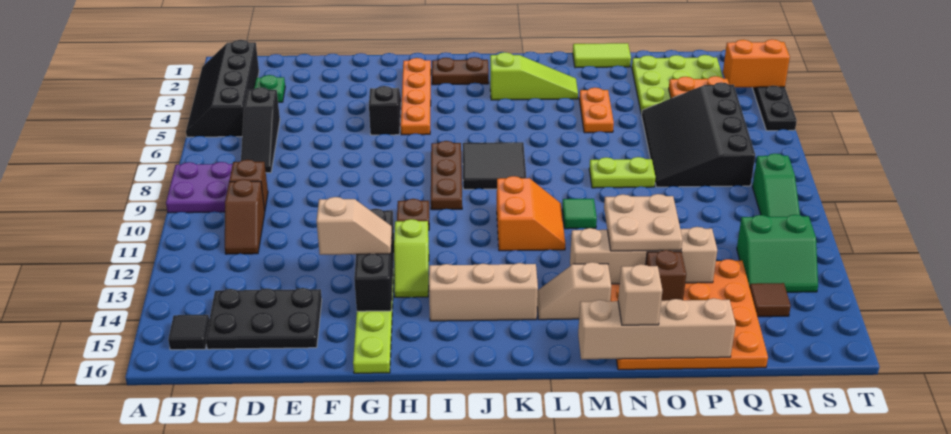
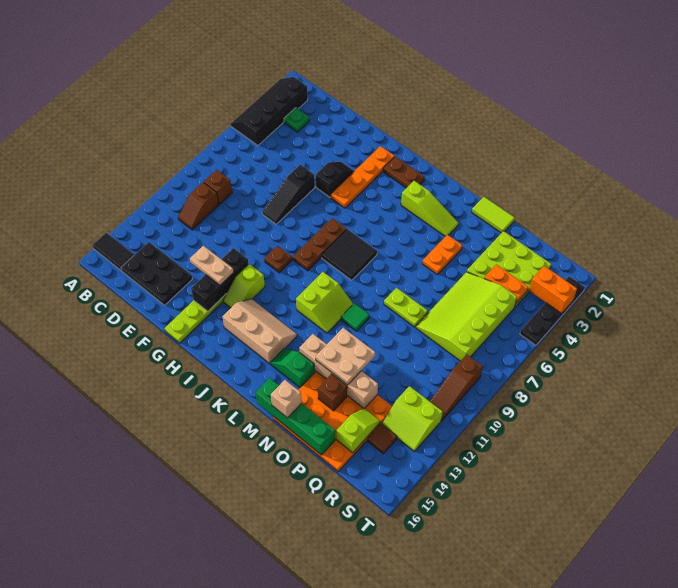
purple plate A8:B9 level 1 -> none
black tile B15 level 1 -> black tile A15:B15 level 1
black slope C5:C7 level 1 top 5 -> black slope F6:F8 level 1 top 6
tan slope F13:G13 level 3 top F -> tan plate F13:G13 level 3
orange slope K10:L11 level 1 top K -> lime slope K10:L11 level 1 top K
tan slope L14:M14 level 1 top M -> green slope L14:M14 level 1 top M
tan brick M16:P16 level 2 -> green brick M16:P16 level 2
black slope P5:R8 level 1 top R -> lime slope P5:R8 level 1 top R
none -> lime slope Q14:Q15 level 2 top 15
green slope R12:S13 level 1 top 12 -> lime slope R12:S13 level 1 top 12
green slope S9:S11 level 1 top 9 -> brown slope S9:S11 level 1 top 9

